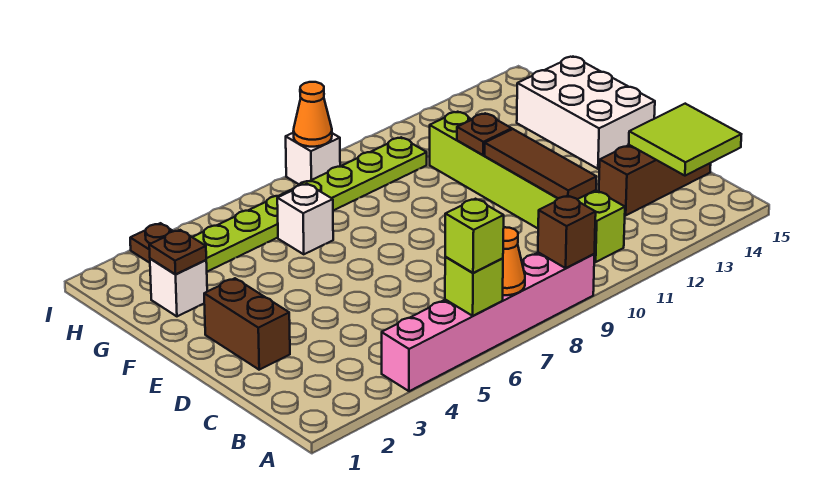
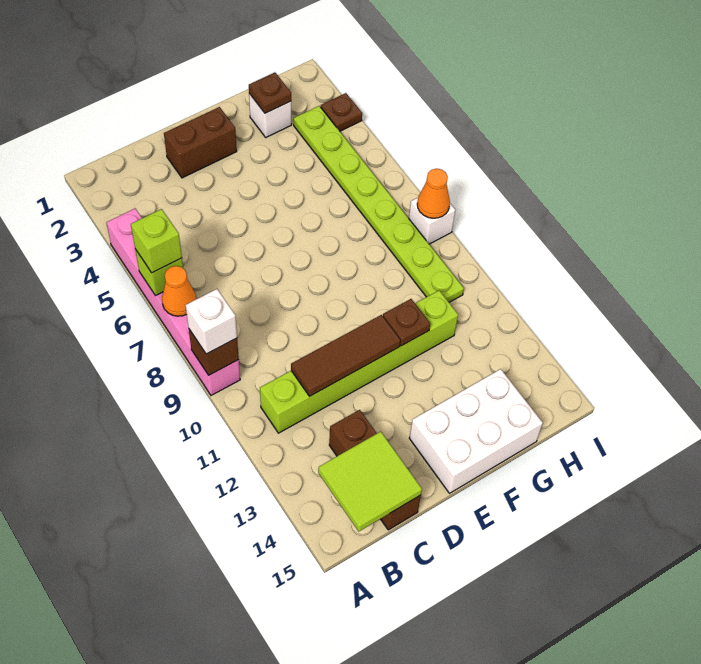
white brick G6 level 1 -> white brick A9 level 3

